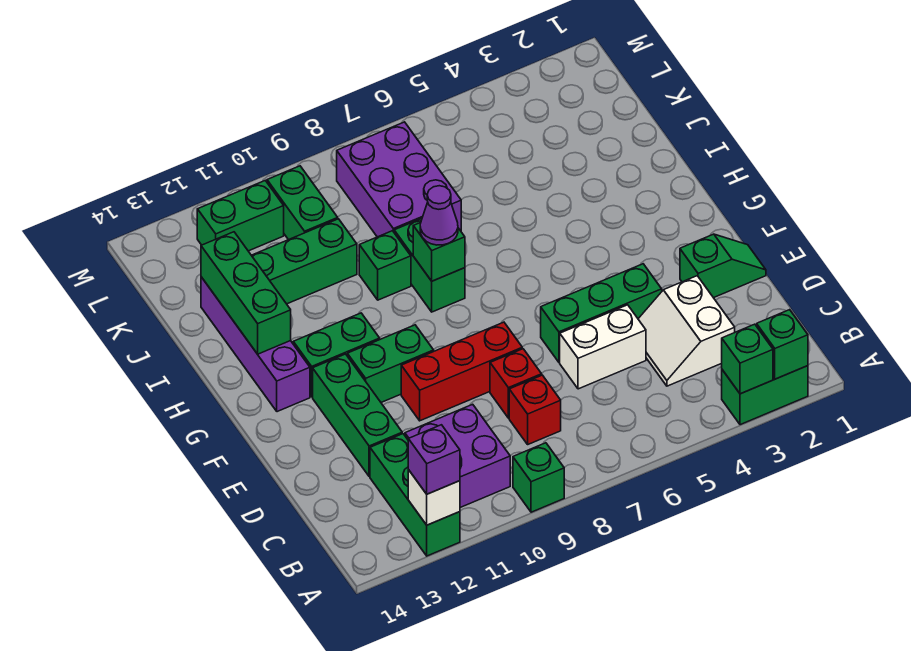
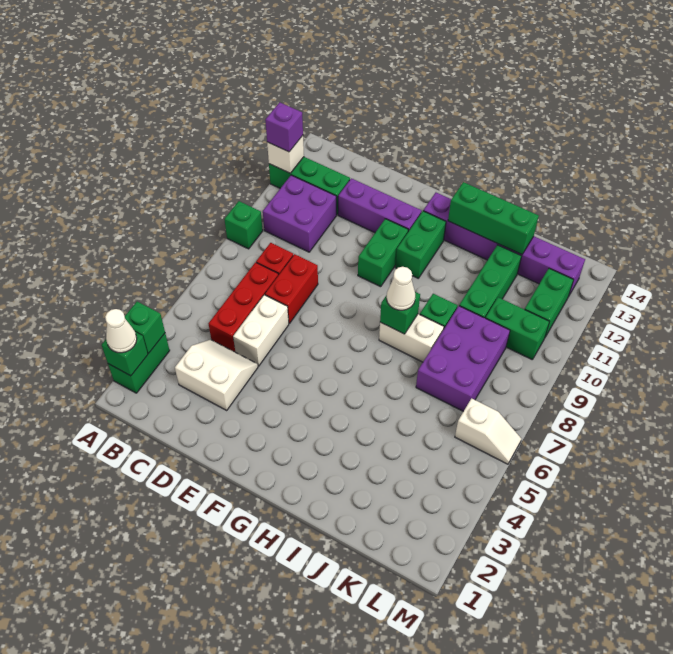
none -> white cone A2 level 3
red brick D8 level 1 -> red brick D7:D8 level 1
green brick D12:F12 level 1 -> purple brick D12:F12 level 1
green slope E1:E2 level 1 top 2 -> none
green brick E4:E6 level 1 -> none
red brick E8:E10 level 1 -> red brick C5:C7 level 1
purple brick G13:J13 level 1 -> purple brick G13:L13 level 1
green brick H8:I8 level 1 -> white brick H8:I8 level 1
purple cone H8 level 3 -> white cone H8 level 3
purple brick J7:L8 level 1 -> purple brick J7:K9 level 1
none -> white slope L6:M6 level 1 top L

